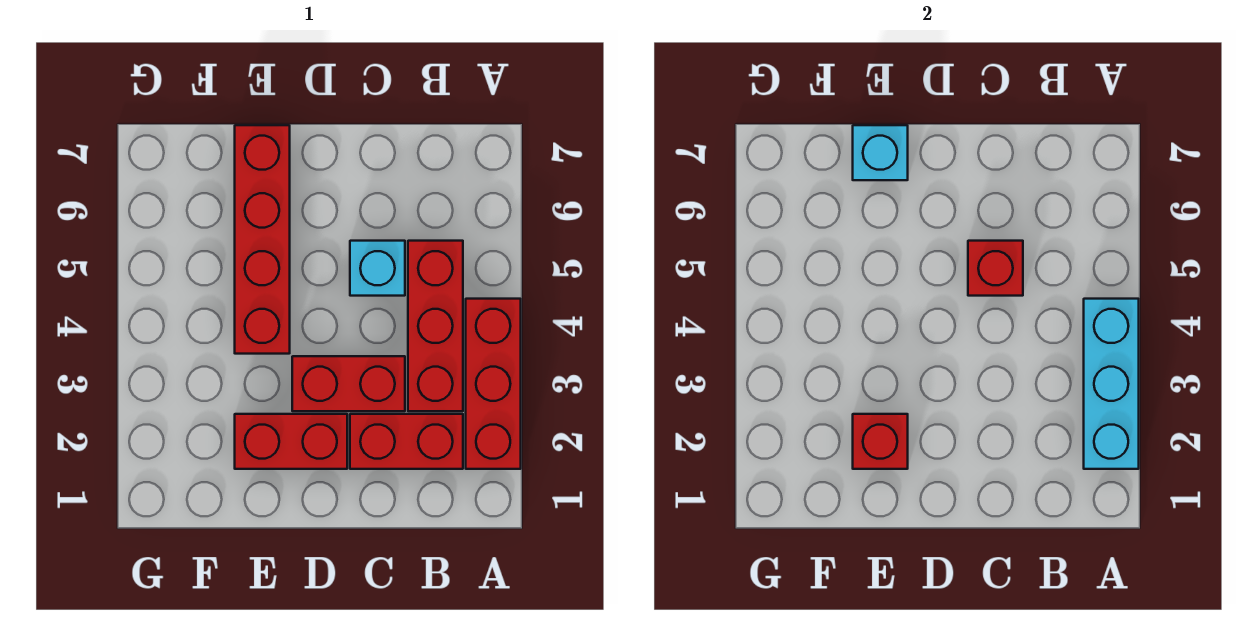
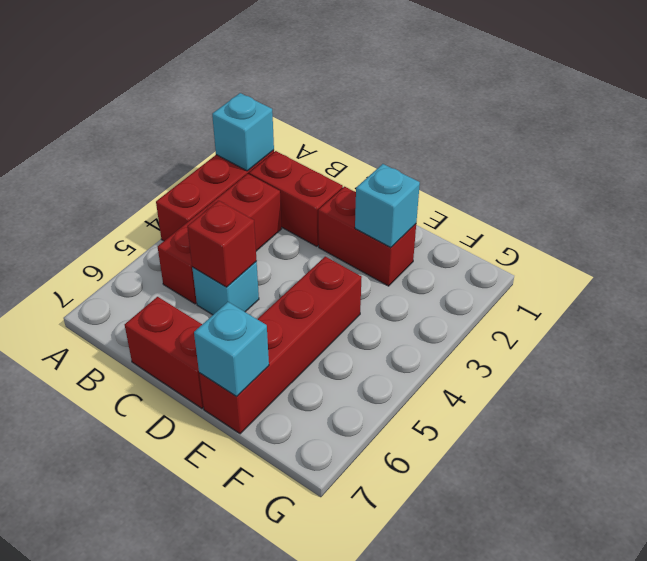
cyan brick A2:A4 level 2 -> cyan brick A2 level 2
red brick C3:D3 level 1 -> red brick C7:D7 level 1
red brick E2 level 2 -> cyan brick E2 level 2

